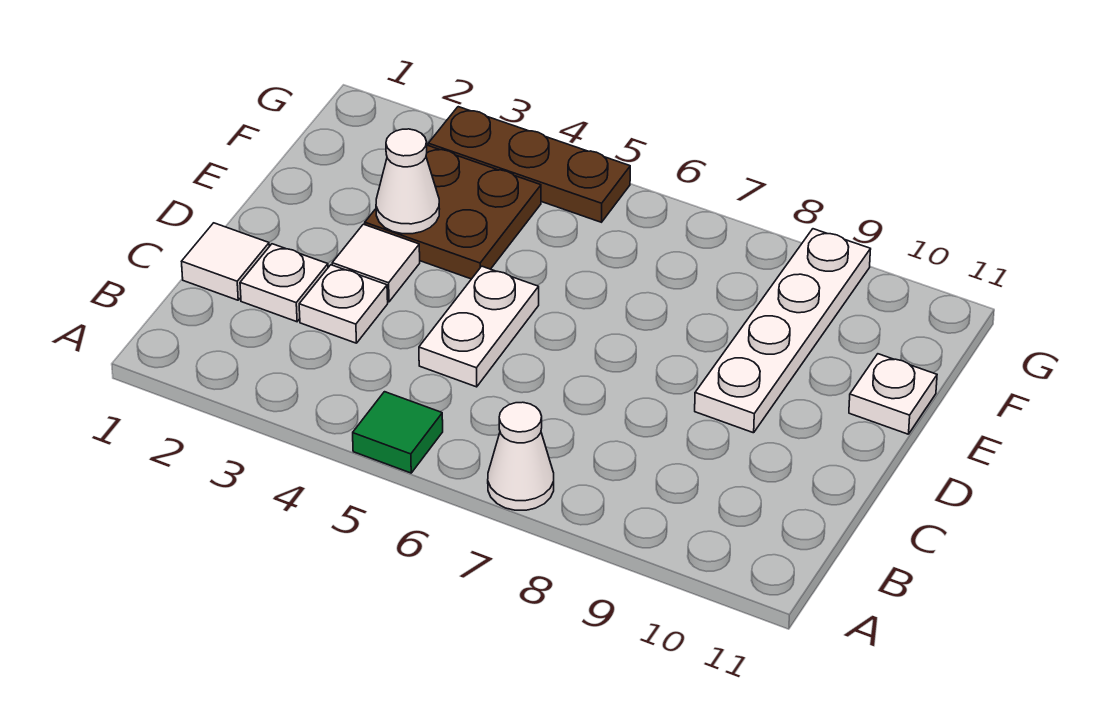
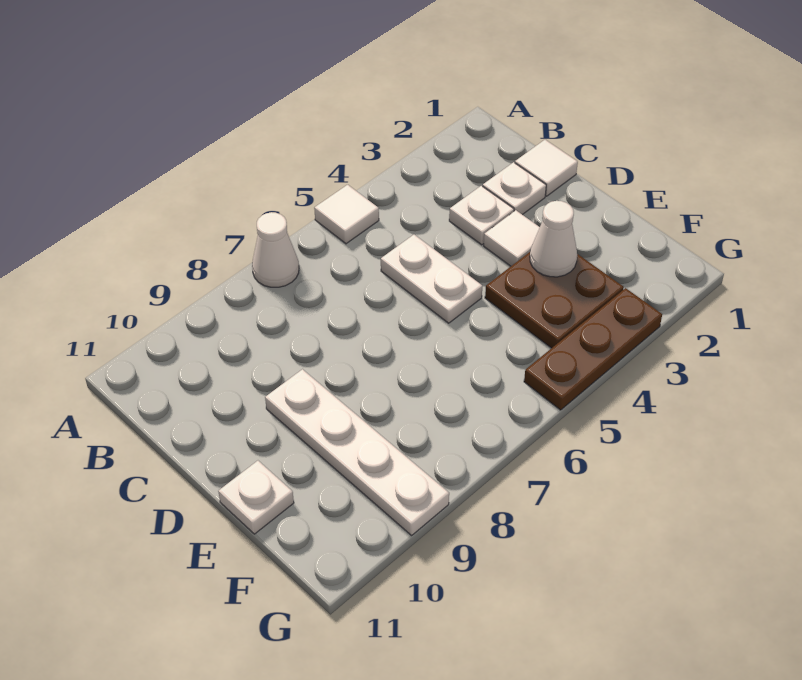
green tile A5 level 1 -> white tile A5 level 1

